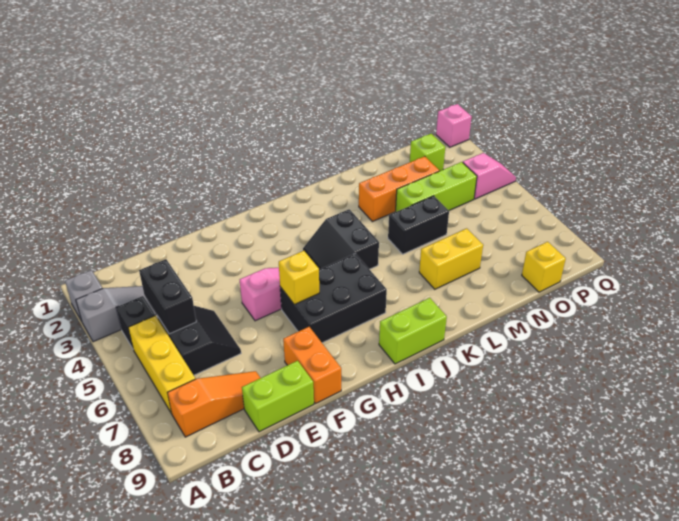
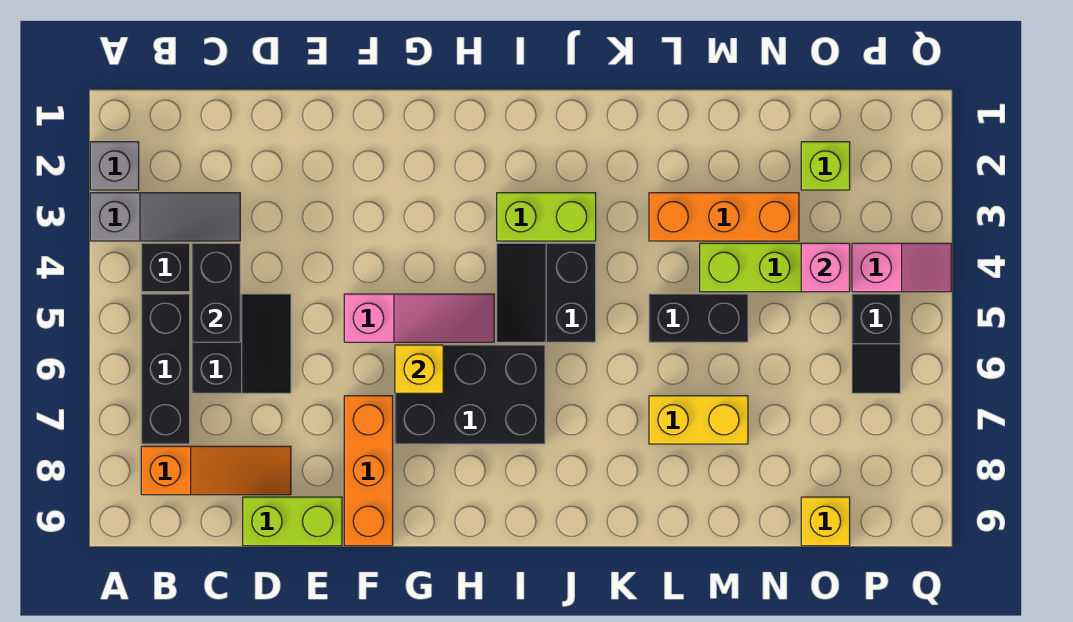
yellow brick B5:B7 level 1 -> black brick B5:B7 level 1
orange brick F8:F9 level 1 -> orange brick F7:F9 level 1
lime brick I9:J9 level 1 -> lime brick I3:J3 level 1
none -> black slope P5:P6 level 1 top 5
pink brick Q1 level 1 -> pink brick O4 level 2

